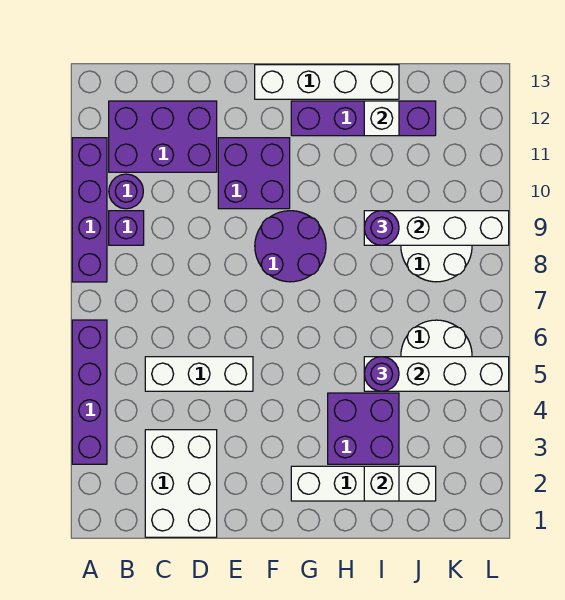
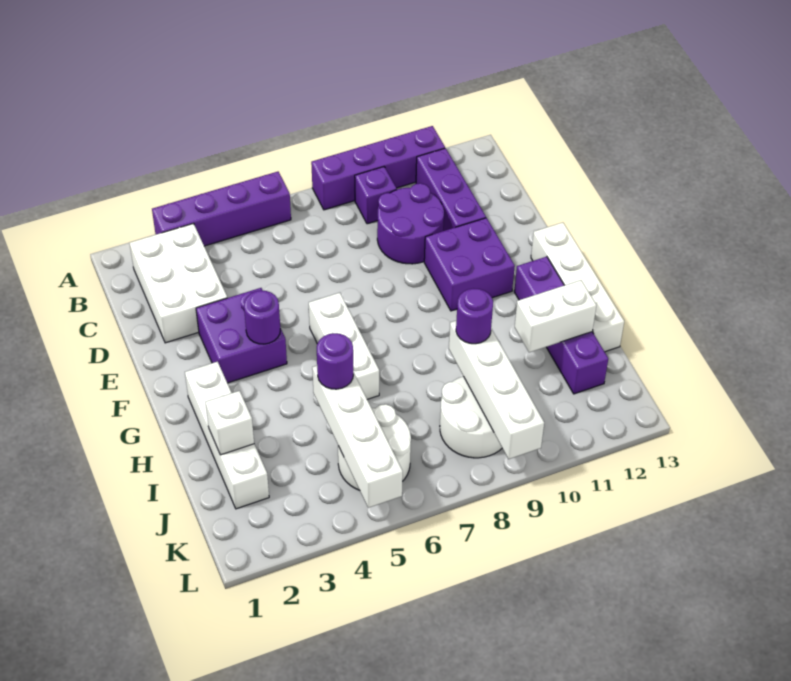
purple round brick B10 level 1 -> purple round brick F4 level 2
purple brick B11:D12 level 1 -> purple brick B11:D11 level 1
white brick C1:D3 level 1 -> white brick B2:D3 level 1
white brick C5:E5 level 1 -> white brick F6:H6 level 1
purple round brick F8:G9 level 1 -> purple round brick C9:D10 level 1
purple brick H3:I4 level 1 -> purple brick E3:F4 level 1
white brick I12 level 2 -> white brick I11:I12 level 2

